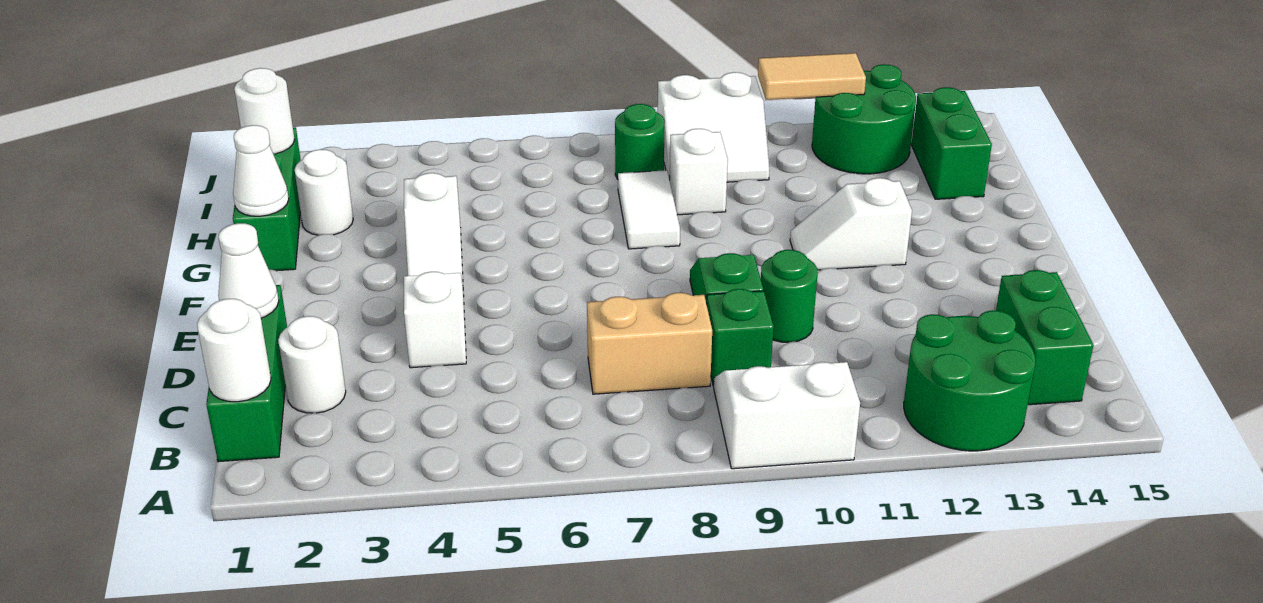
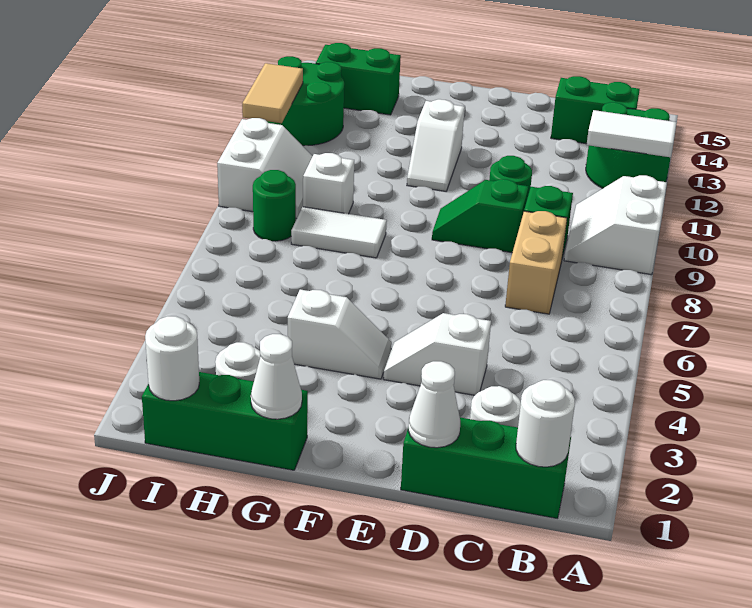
none -> white tile A12:B12 level 2

